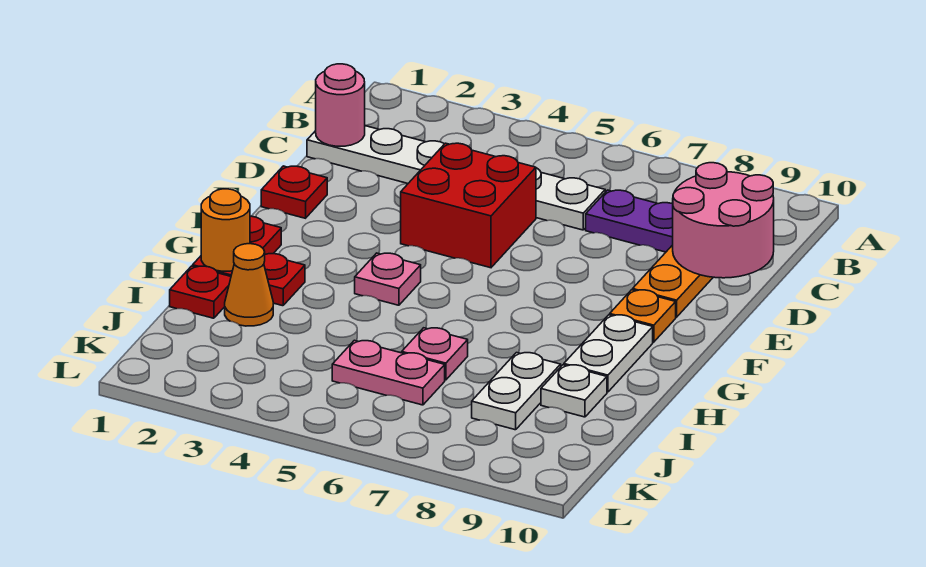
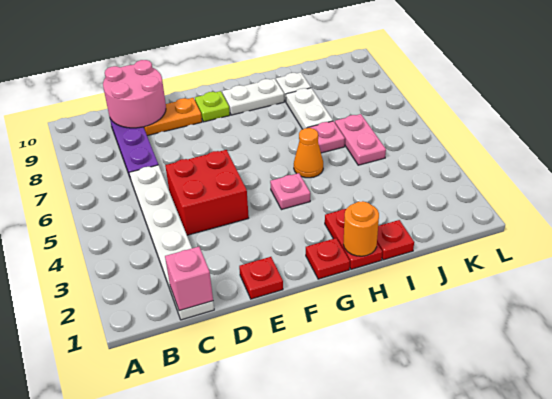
pink round brick C1 level 2 -> pink brick C1 level 2
orange plate F9 level 1 -> lime plate F9 level 1
orange cone I2 level 1 -> orange cone H5 level 1
white plate I8:J8 level 1 -> white plate I7:I8 level 1

